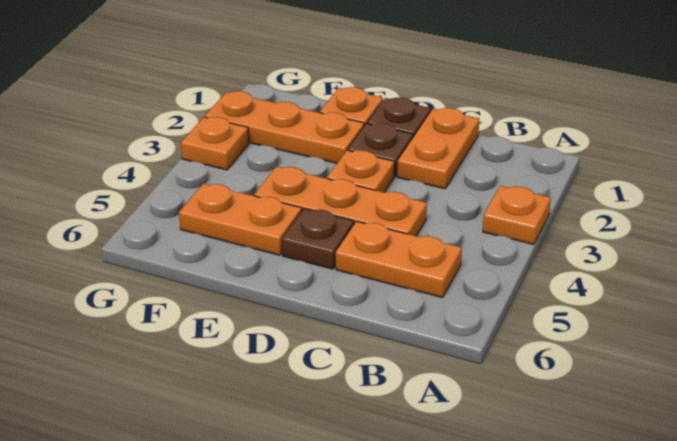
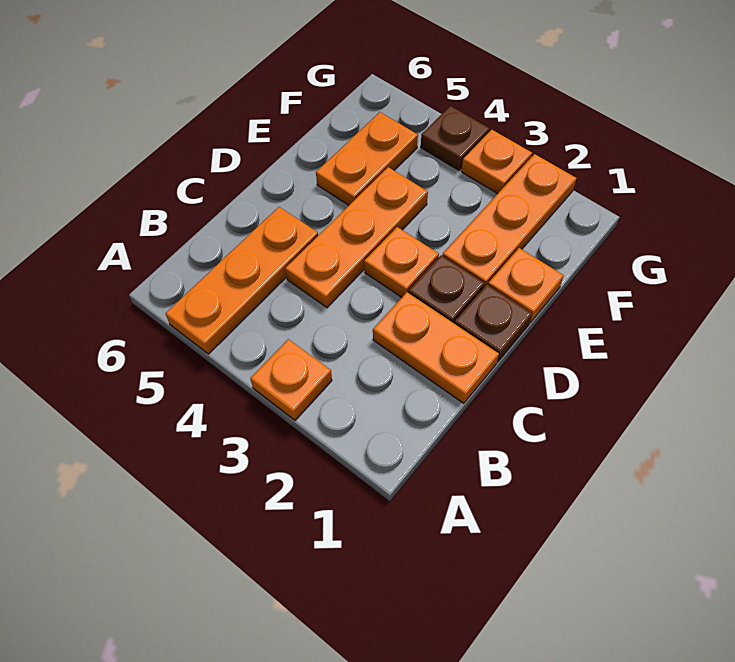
orange plate B5:C5 level 1 -> orange plate A5:C5 level 1
brown plate D5 level 1 -> brown plate G4 level 1

